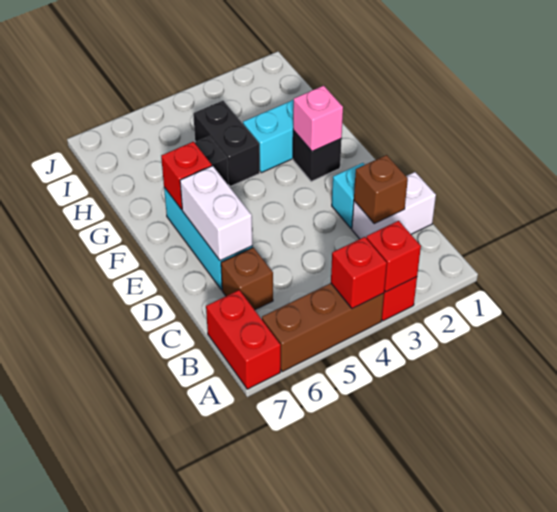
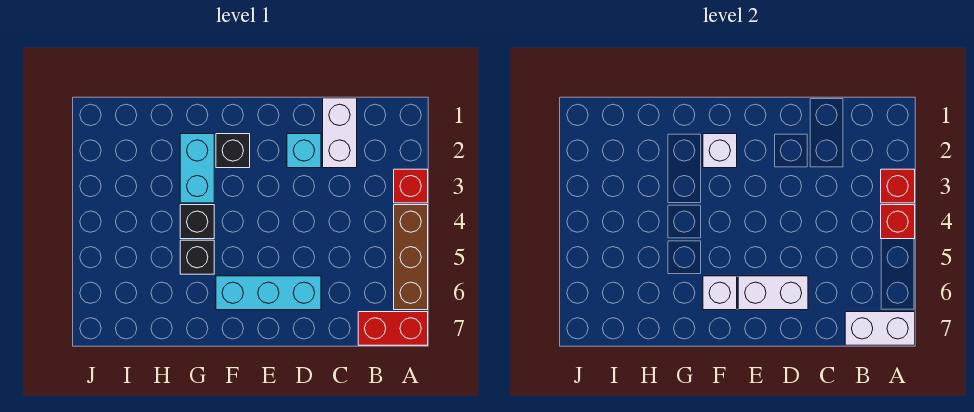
none -> white brick A7:B7 level 2
brown brick C2 level 2 -> none
brown brick C6 level 1 -> none
pink brick F2 level 2 -> white brick F2 level 2
red brick F6 level 2 -> white brick F6 level 2
black brick G4:H4 level 1 -> black brick G4 level 1

